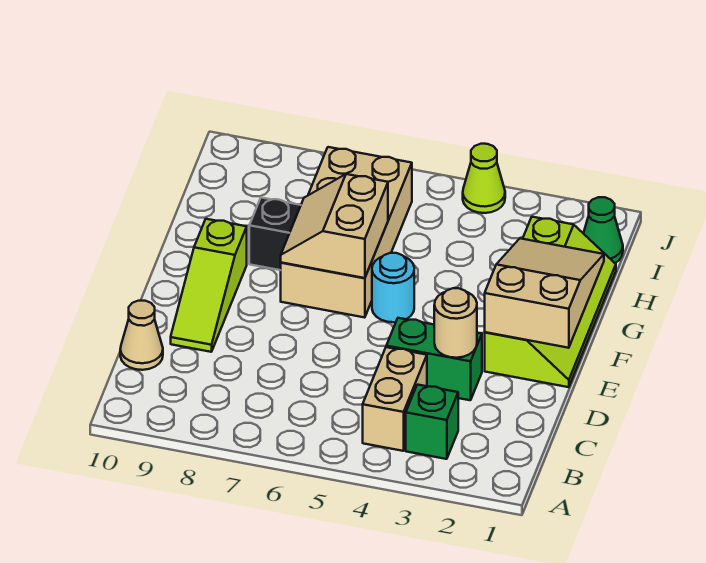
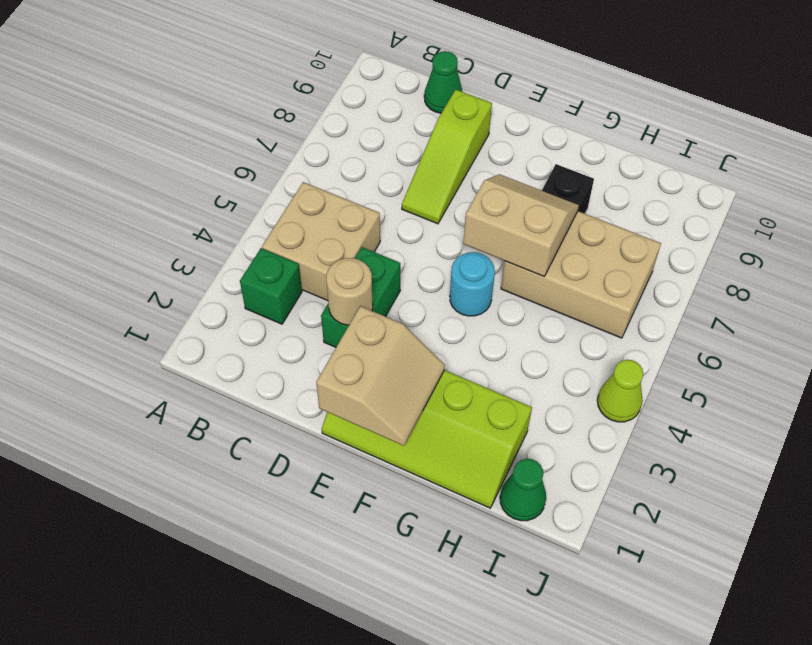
tan brick B4:C4 level 1 -> tan brick B4:C5 level 1
tan cone C10 level 1 -> green cone C10 level 1
lime slope D9:F9 level 1 top F -> lime slope D7:D9 level 1 top 9
tan slope E1:G2 level 2 top E -> tan slope E1:F2 level 2 top E
tan brick F6:I7 level 1 -> tan brick G6:I7 level 1

